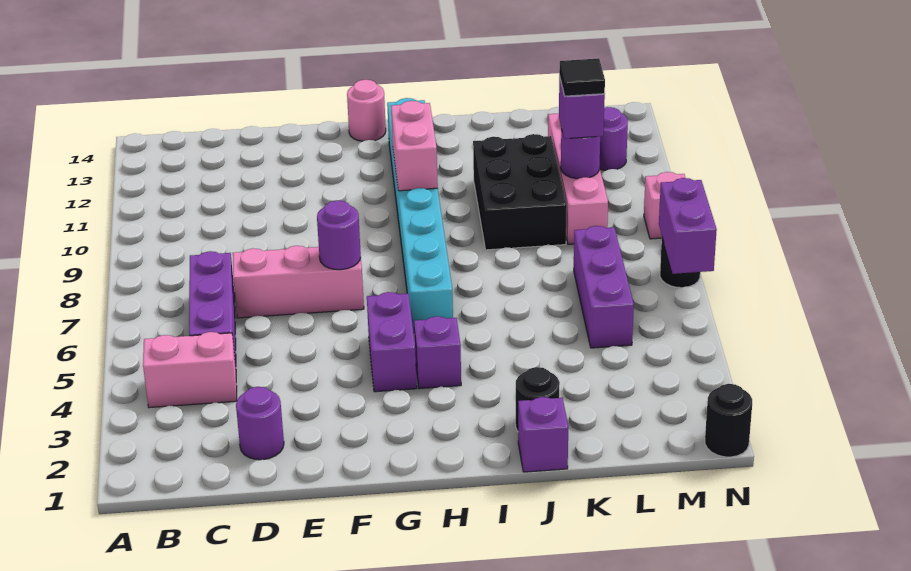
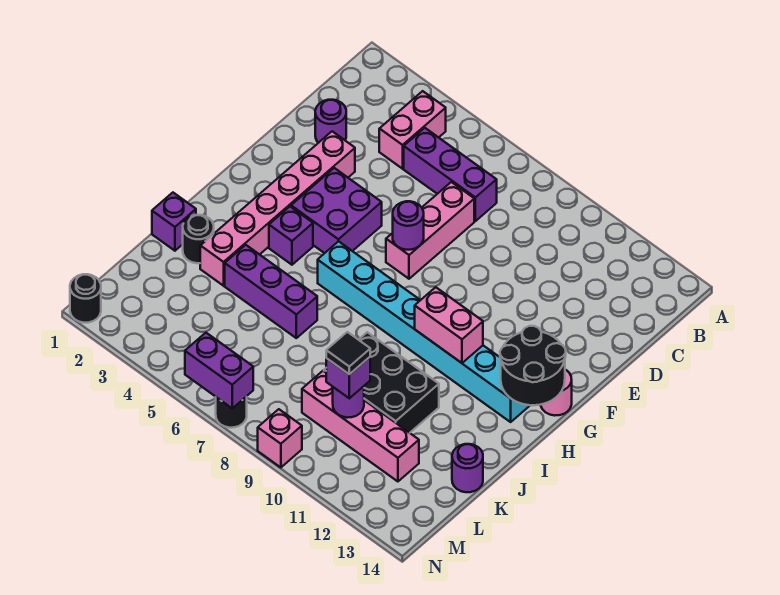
none -> pink brick E3:J3 level 1
purple brick G4:G5 level 1 -> purple brick F4:G5 level 1
none -> black round brick G13:H14 level 2
purple brick L5:L7 level 1 -> purple brick J4:J6 level 1
purple round brick M12 level 1 -> purple round brick K14 level 1

